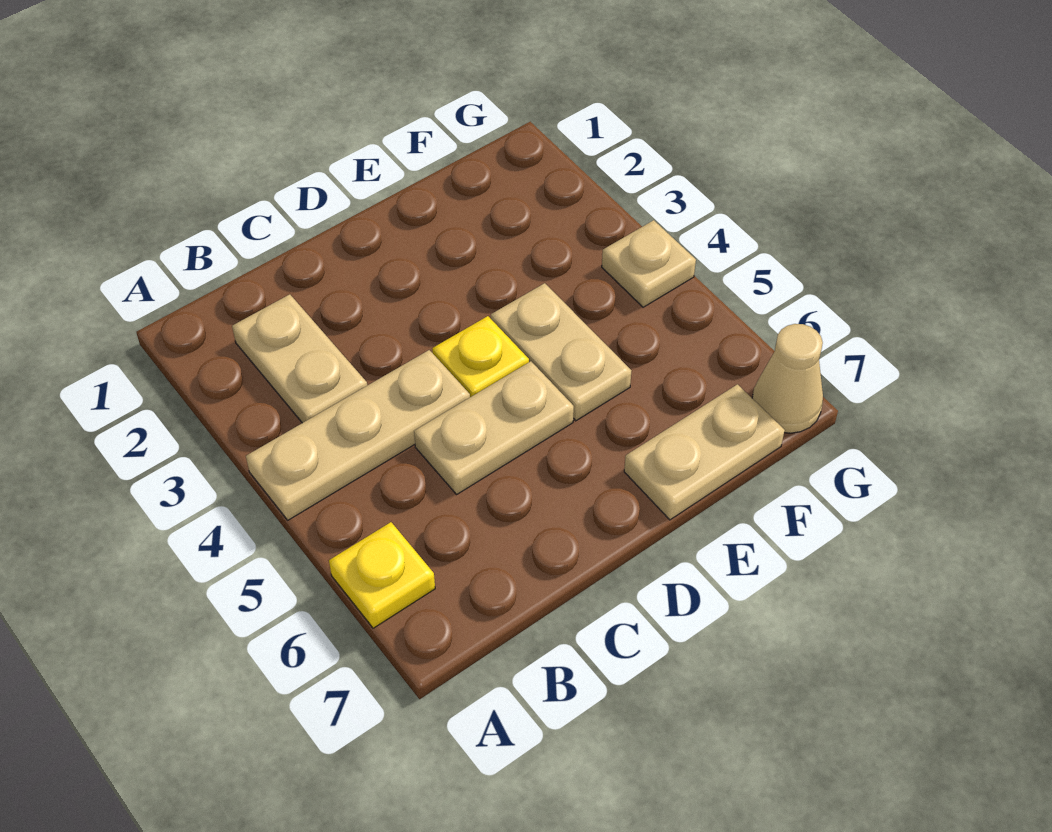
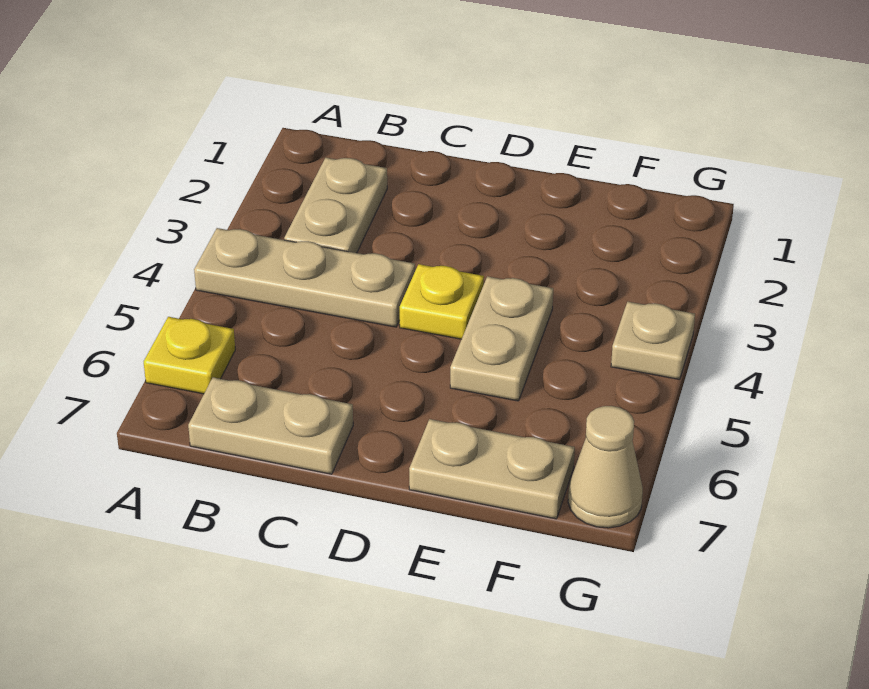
tan plate C5:D5 level 1 -> tan plate B7:C7 level 1

